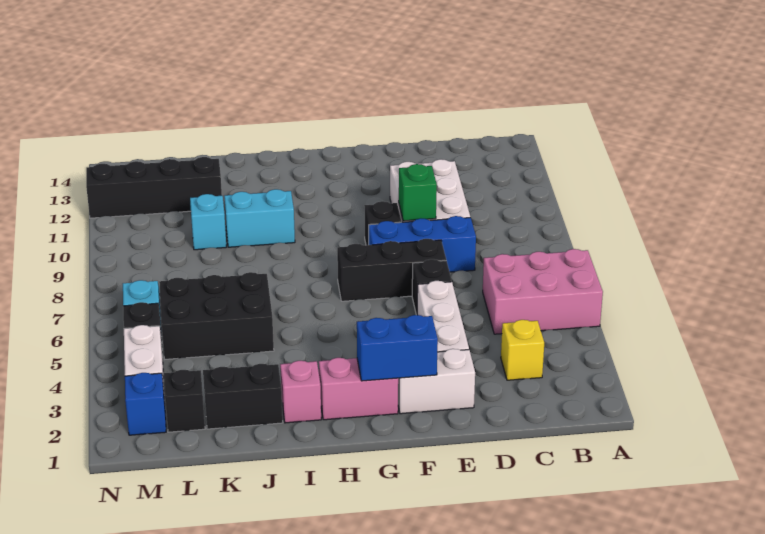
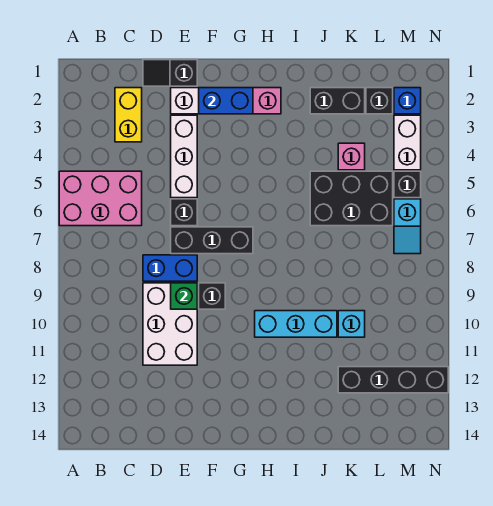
yellow brick C3 level 1 -> yellow brick C2:C3 level 1
none -> black slope D1:E1 level 1 top E
blue brick D8:F8 level 1 -> blue brick D8:E8 level 1
pink brick I2 level 1 -> pink brick K4 level 1
cyan brick I10:J10 level 1 -> cyan brick H10:J10 level 1

